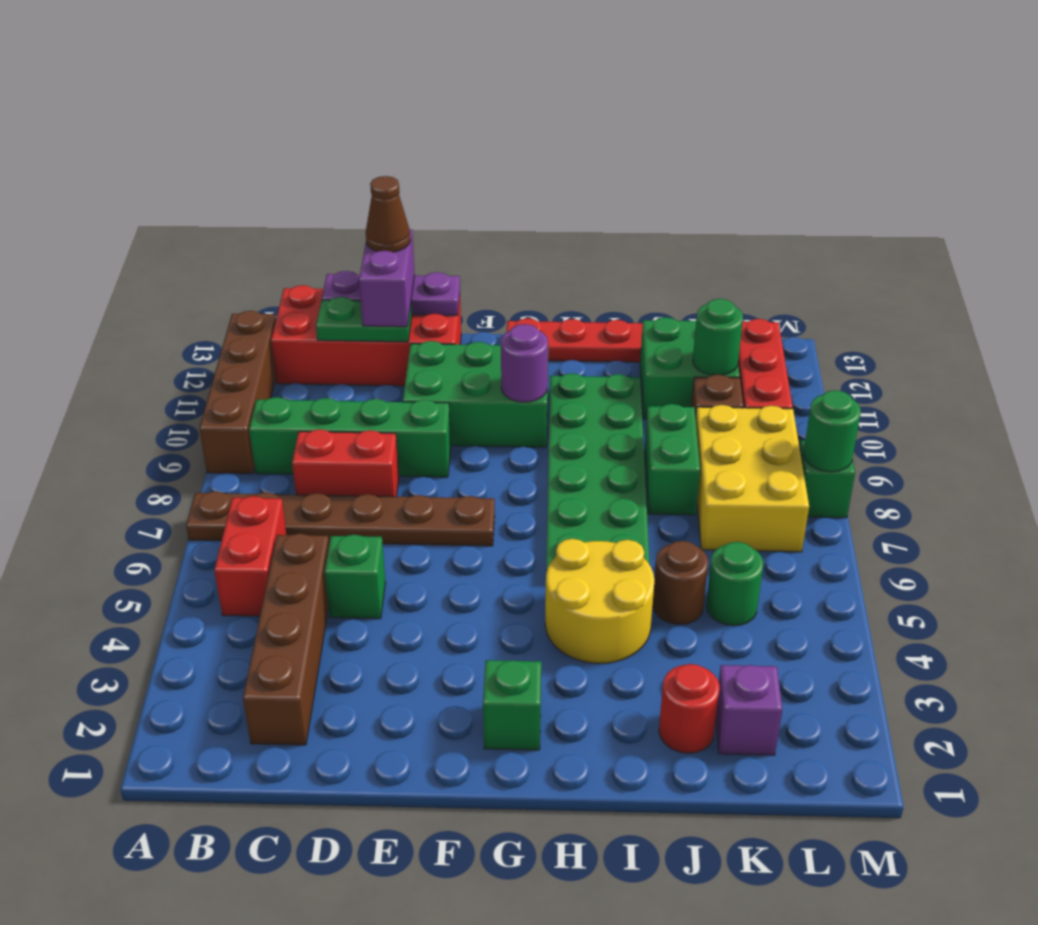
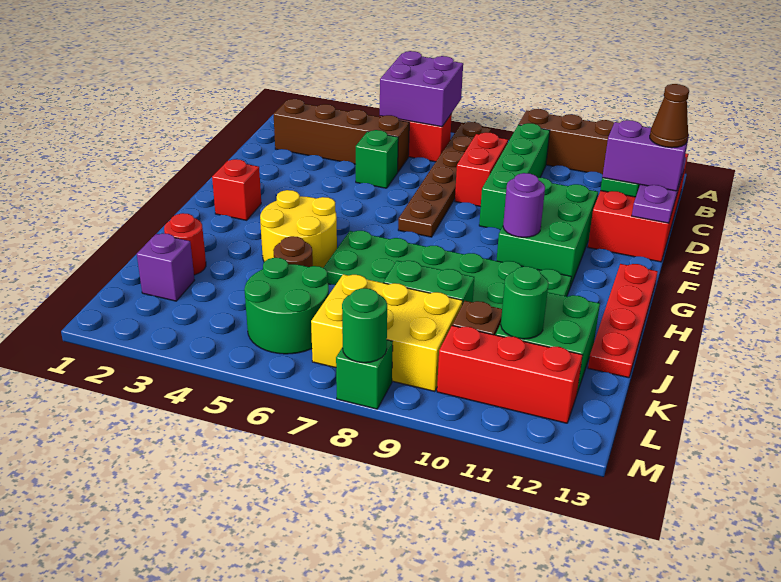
none -> purple brick A5:B6 level 2
green brick G2 level 1 -> red brick G2 level 1
green round brick K5 level 1 -> green round brick K5:L6 level 1

